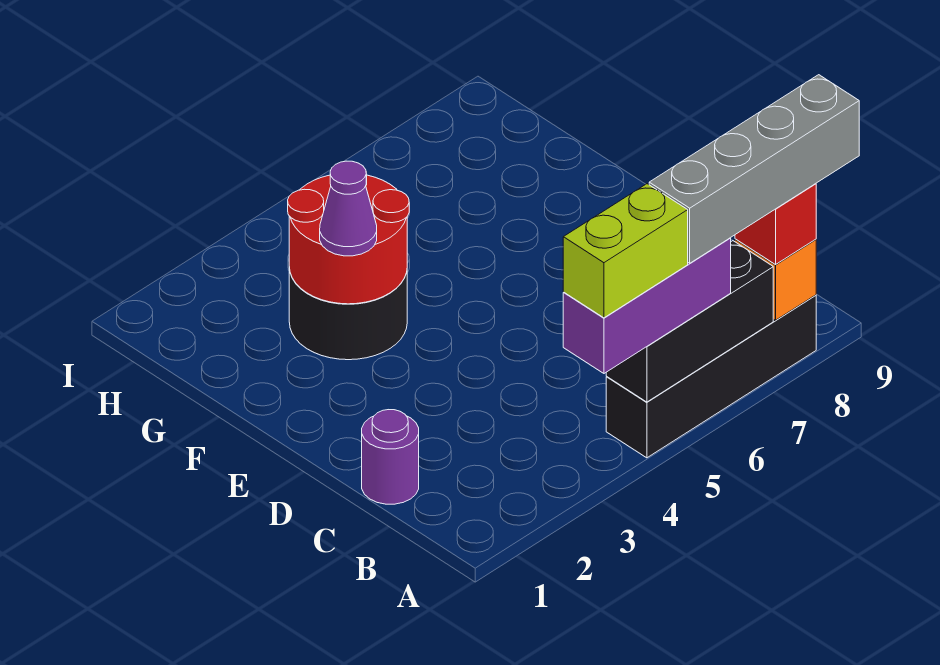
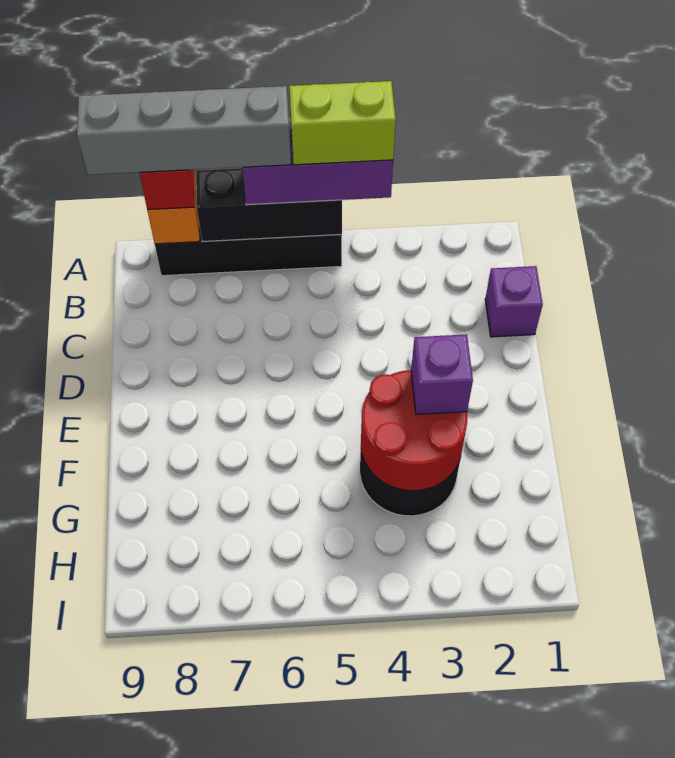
purple round brick C1 level 1 -> purple brick C1 level 1
purple cone F3 level 3 -> purple brick F3 level 3

